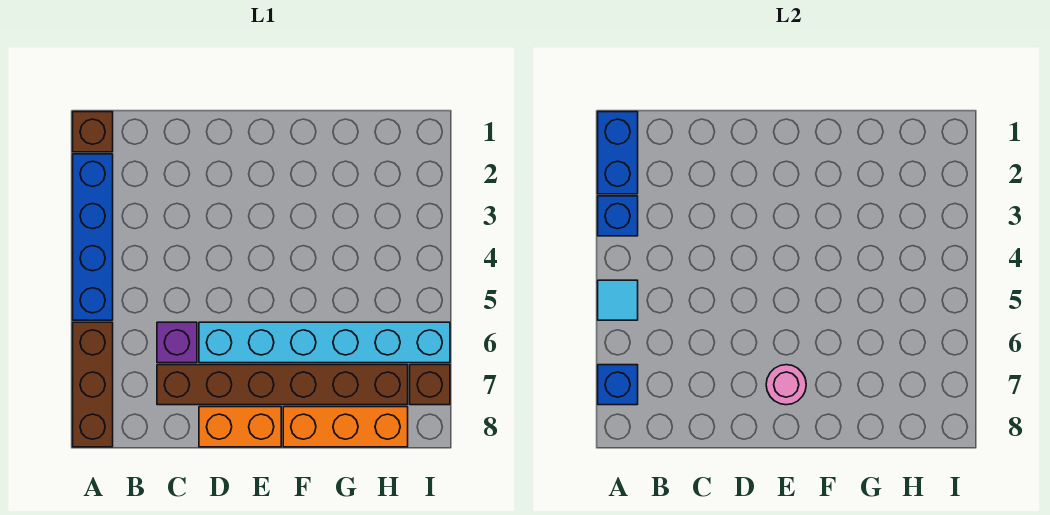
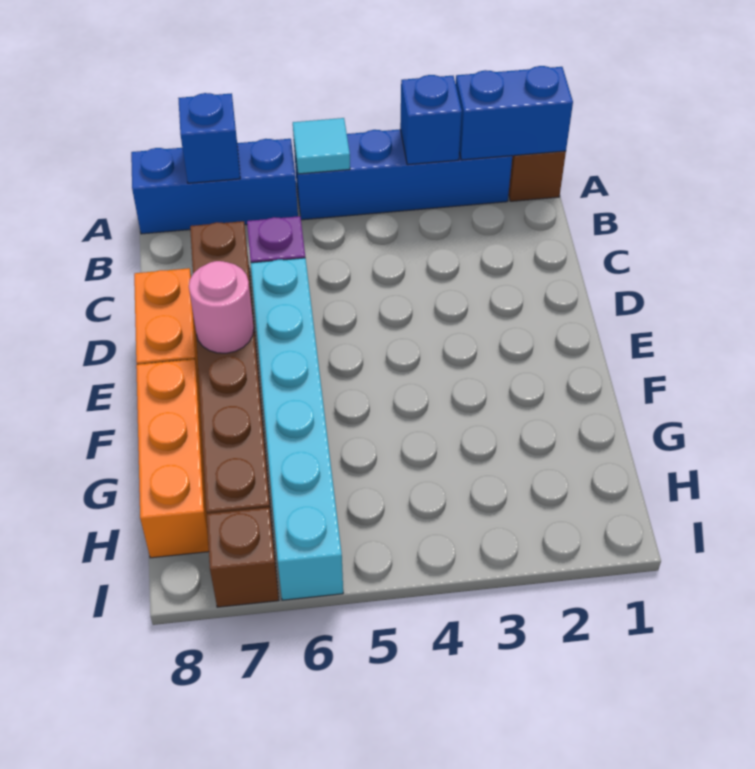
brown brick A6:A8 level 1 -> blue brick A6:A8 level 1

